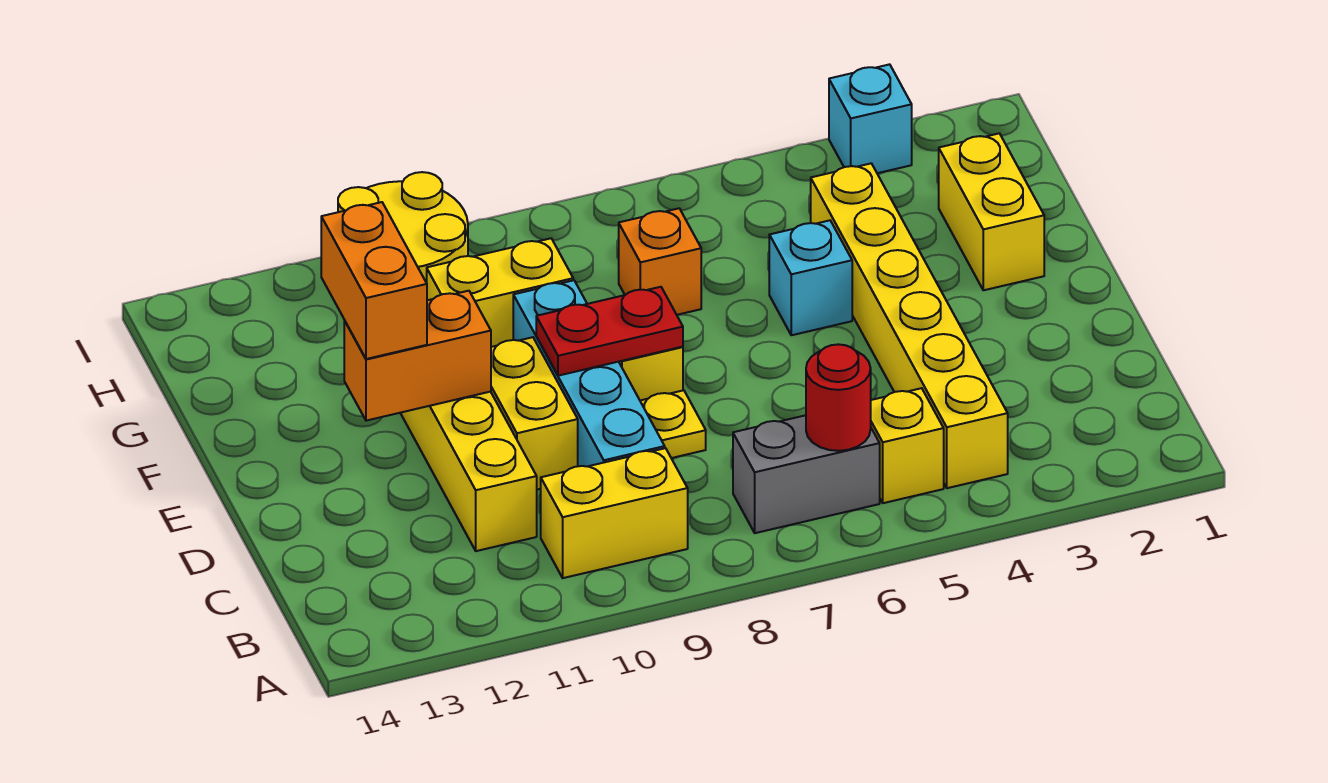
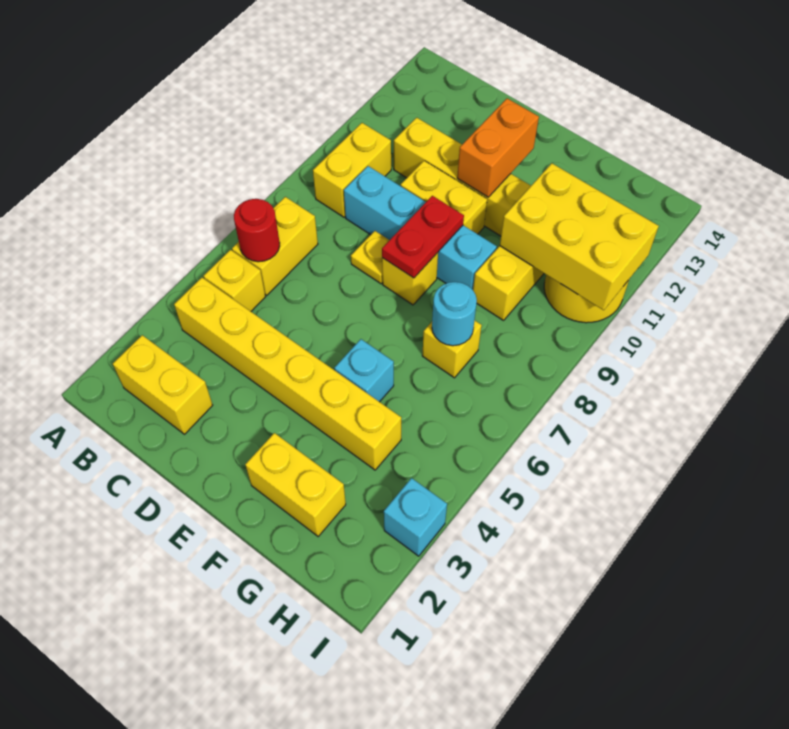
none -> yellow brick B2:C2 level 1
grey brick B6:B7 level 1 -> yellow brick B6:B7 level 1
orange brick E12:F12 level 3 -> none
orange brick G7 level 1 -> yellow brick G7 level 1
none -> cyan round brick G7 level 2
none -> yellow brick G10:I11 level 2

